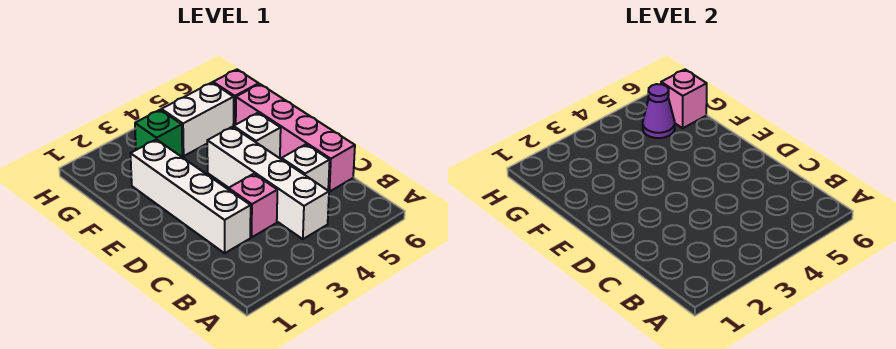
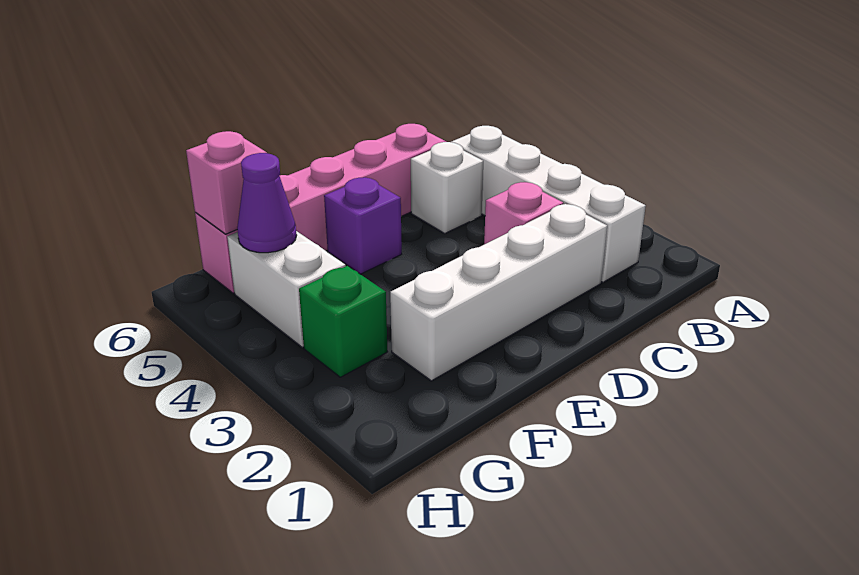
white brick B4:E4 level 1 -> white brick B2:B5 level 1
white brick E5 level 1 -> purple brick E5 level 1

